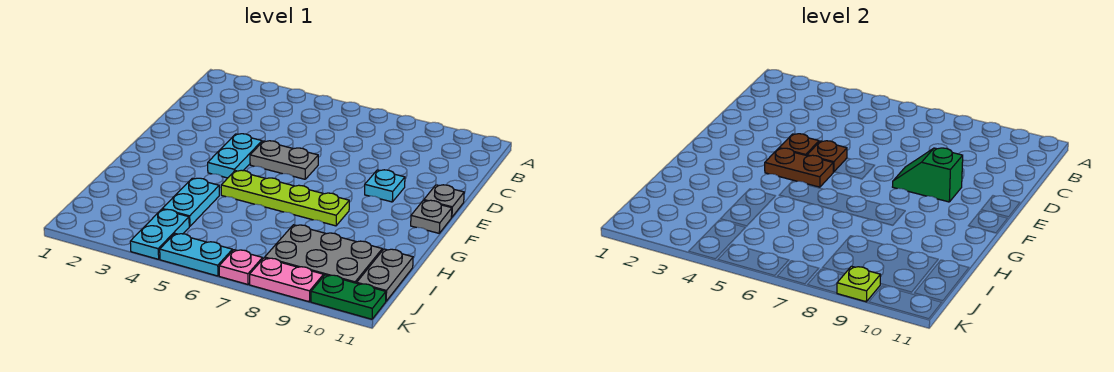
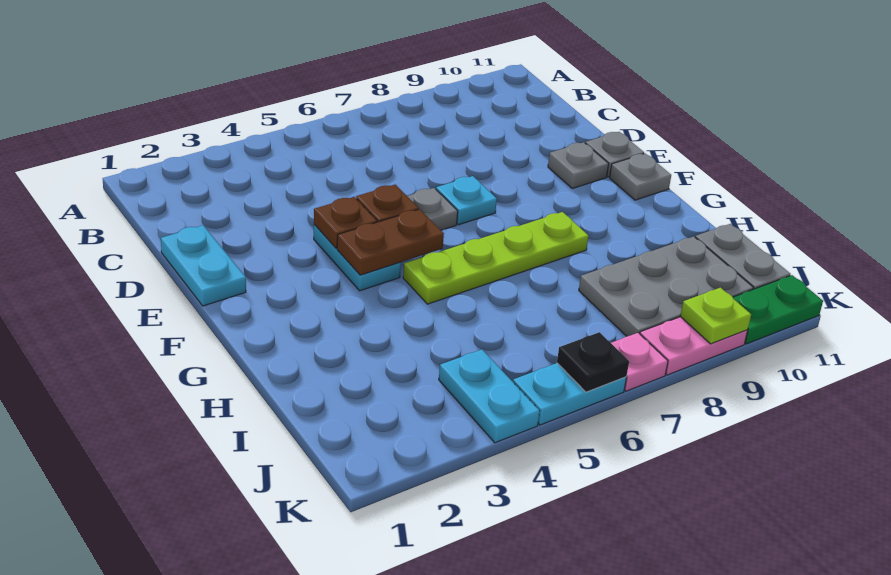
green slope E8:E9 level 2 top 9 -> none
cyan plate E9 level 1 -> cyan plate E7 level 1
none -> grey plate E10 level 1
cyan plate H4:I4 level 1 -> cyan plate D1:E1 level 1
none -> black plate K6 level 2

